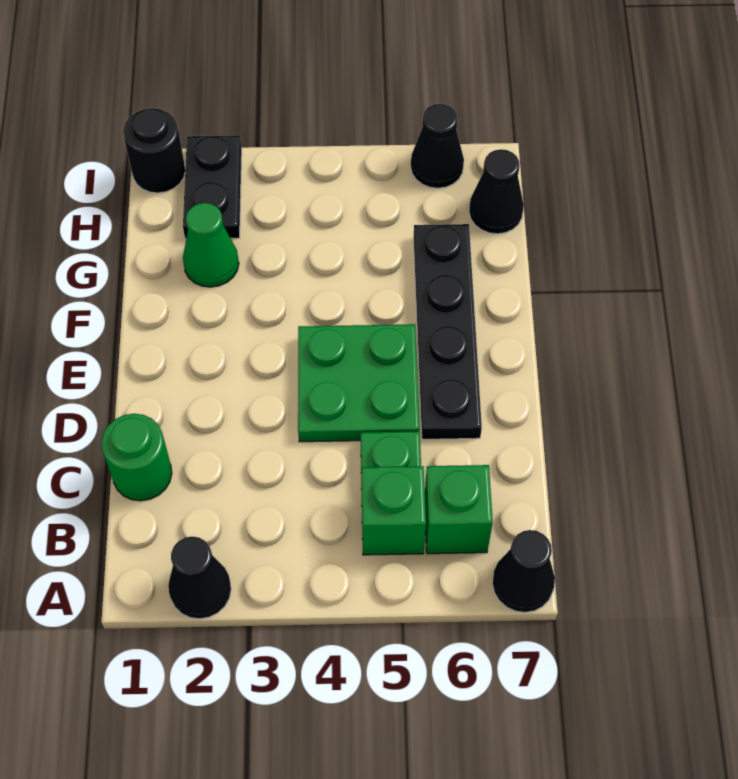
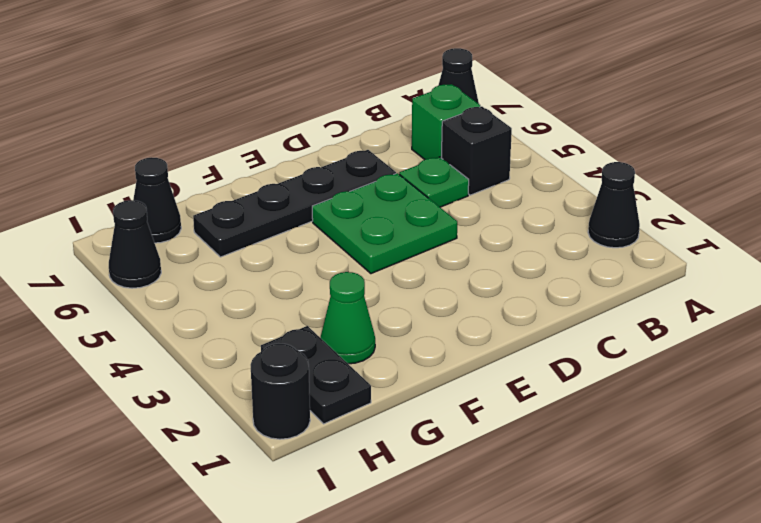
green brick B5 level 1 -> black brick B5 level 1
green round brick C1 level 1 -> none
black plate H2:I2 level 1 -> black plate H1:H2 level 1

